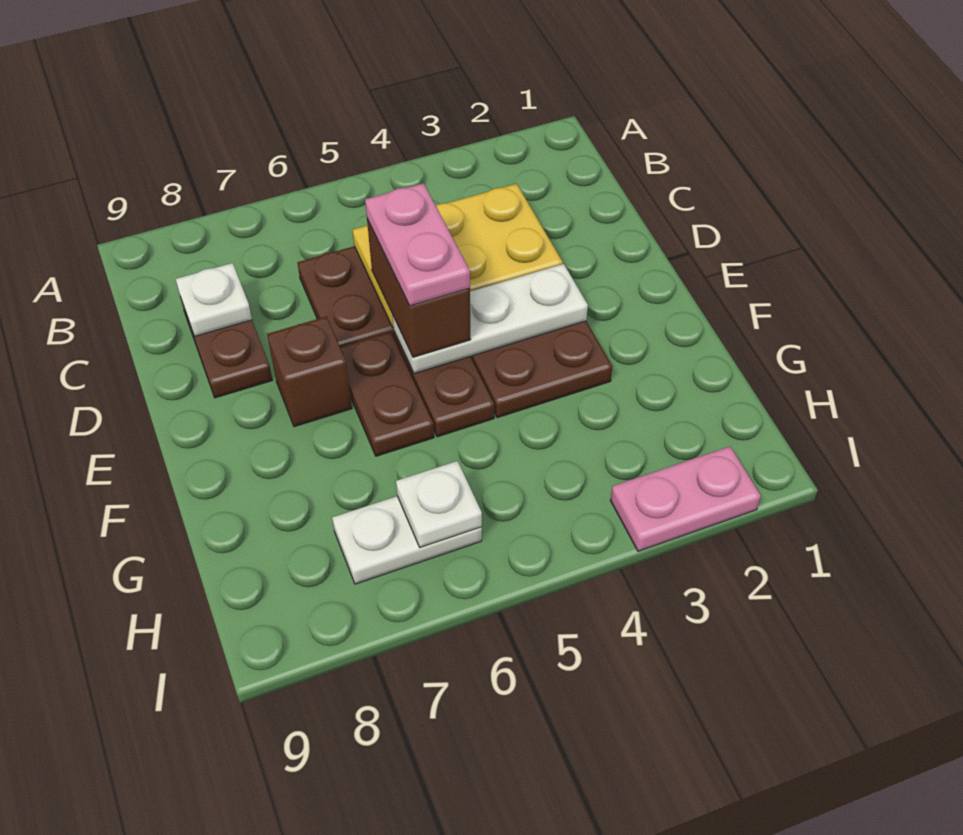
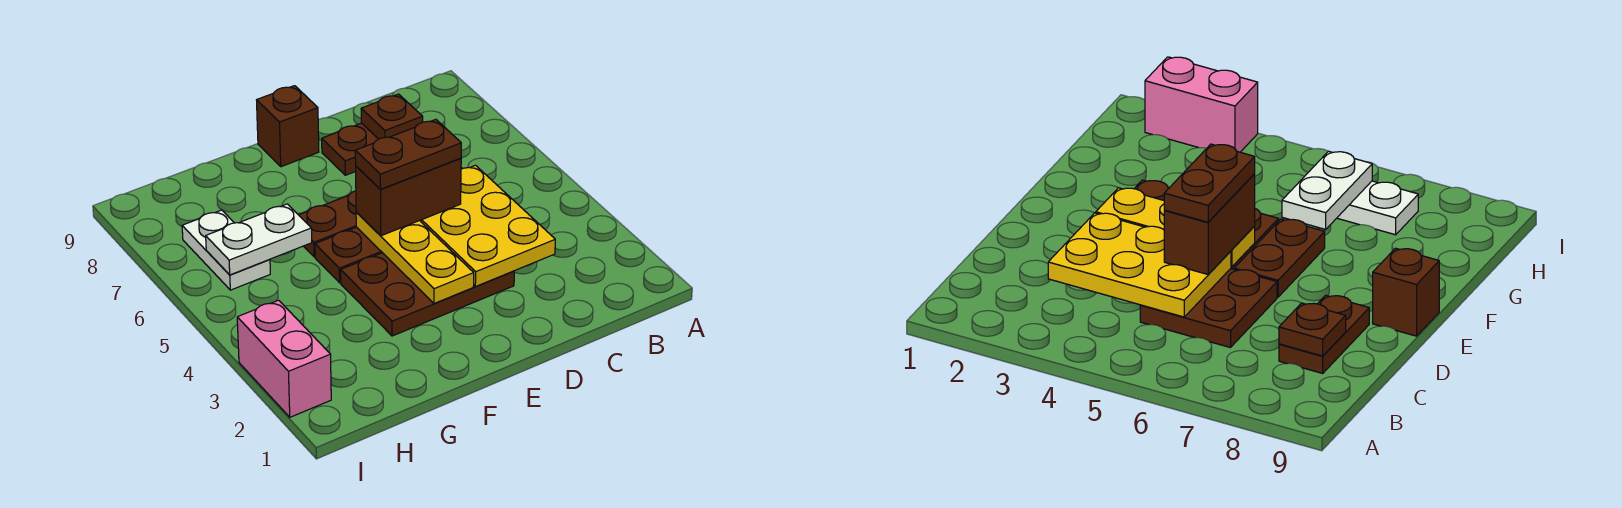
white plate C8 level 2 -> brown plate C8 level 2
pink plate D5:E5 level 4 -> brown plate D5:E5 level 4
white plate E3:E5 level 2 -> yellow plate E3:E5 level 2
brown brick E7 level 1 -> brown brick E9 level 1
white plate H6 level 2 -> white plate G6:H6 level 2
pink plate I2:I3 level 1 -> pink brick I2:I3 level 1

